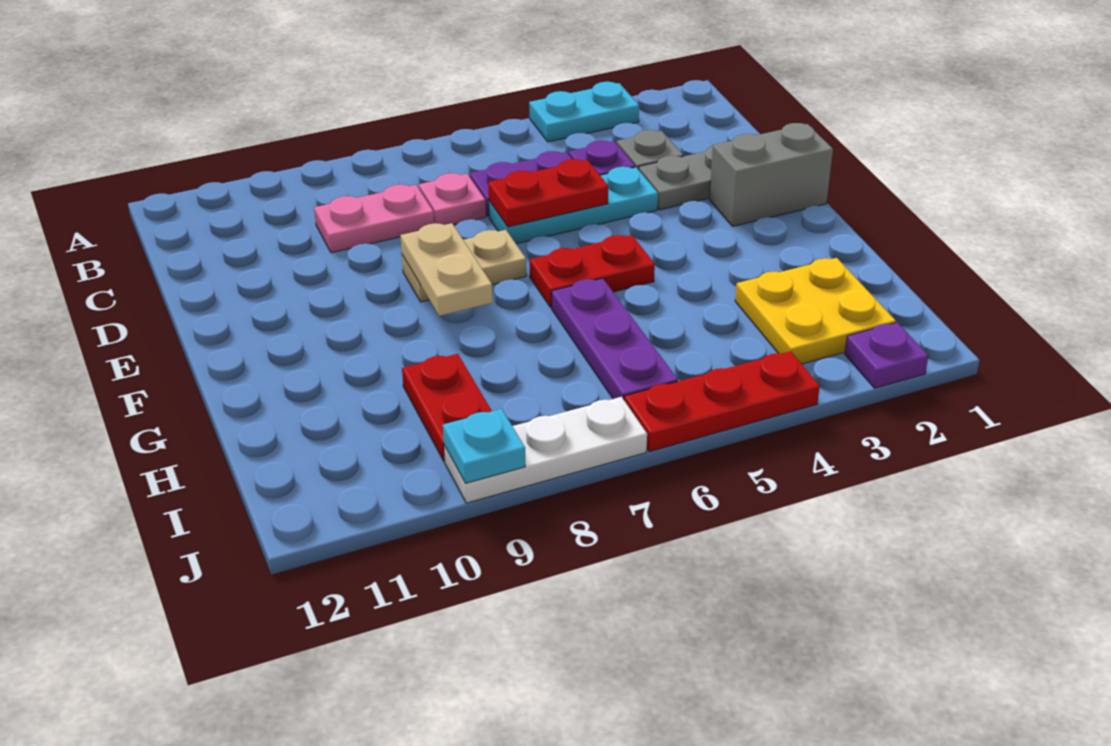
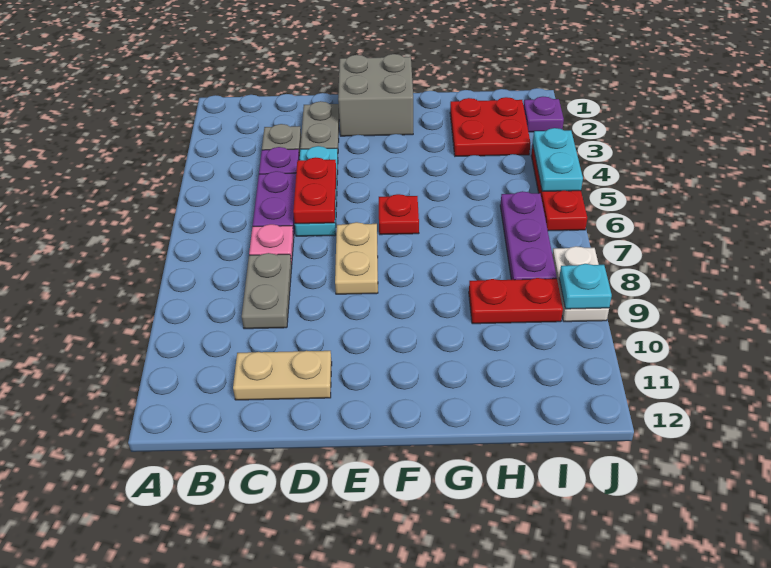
cyan plate A3:A4 level 1 -> cyan plate J4:J5 level 2
pink plate C8:C9 level 1 -> grey plate C8:C9 level 1
grey brick E1:E2 level 1 -> grey brick E1:F2 level 1
tan plate E8:F8 level 2 -> tan plate C11:D11 level 1
red plate F5:F6 level 1 -> red plate F6 level 1
purple plate G6:I6 level 1 -> purple plate I6:I8 level 1
yellow plate H2:I3 level 1 -> red plate H2:I3 level 1
white plate J7:J9 level 1 -> white plate J8:J9 level 1

